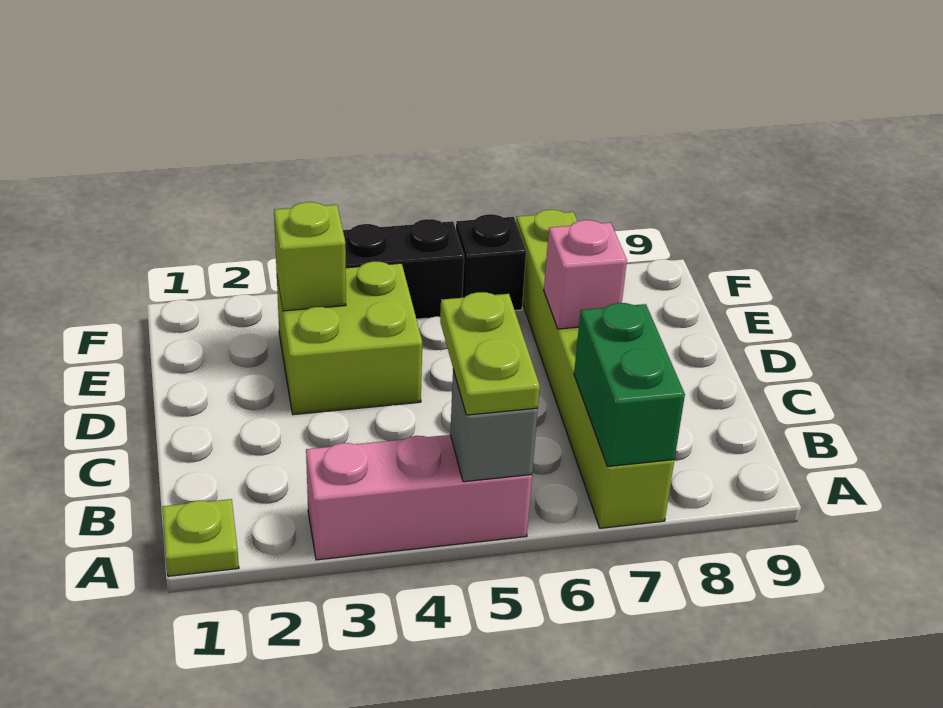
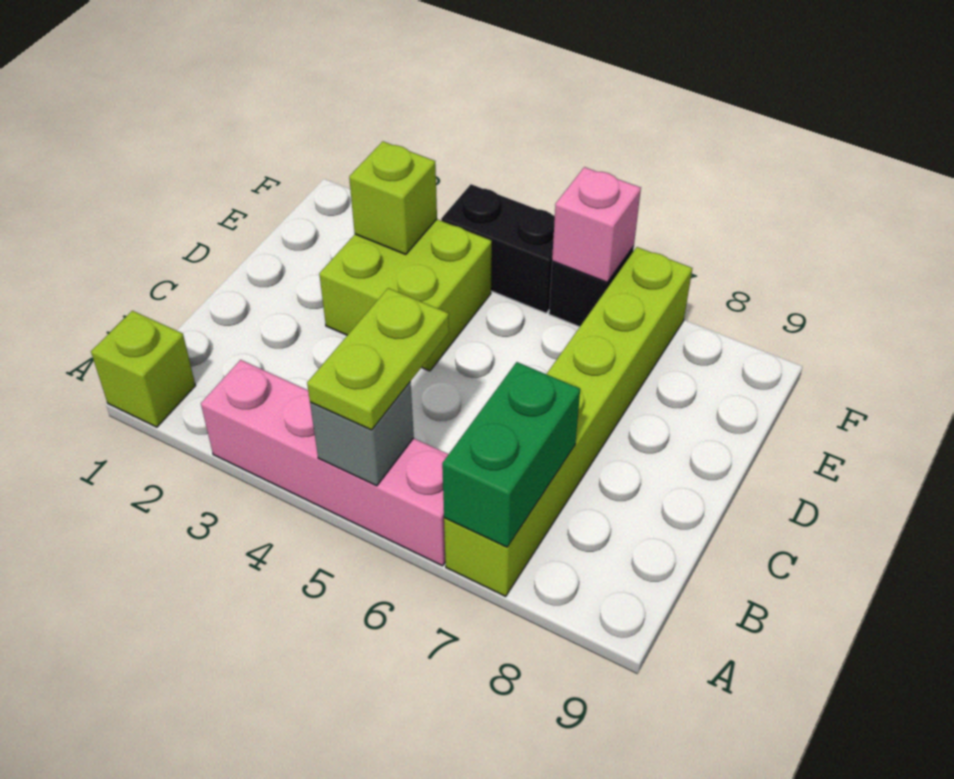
lime plate A1 level 1 -> lime brick A1 level 1
pink brick A3:A5 level 1 -> pink brick A3:A6 level 1
pink brick D7 level 2 -> pink brick F6 level 2

